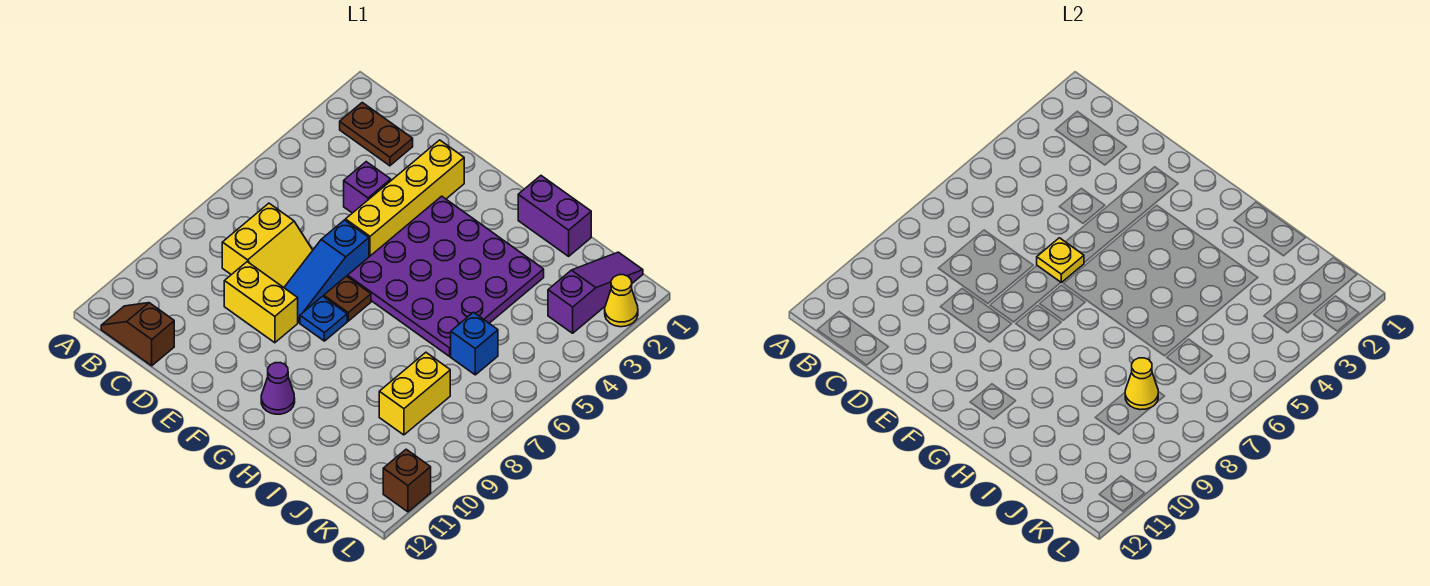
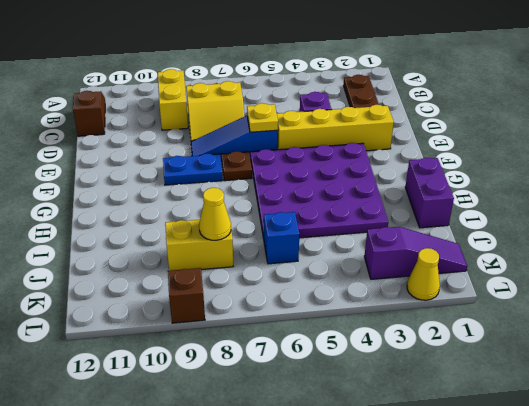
yellow brick D9:E9 level 1 -> yellow brick B9:C9 level 1
blue plate F8 level 1 -> blue plate F8:F9 level 1
purple cone G11 level 1 -> none
brown brick L11 level 1 -> brown brick L9 level 1

